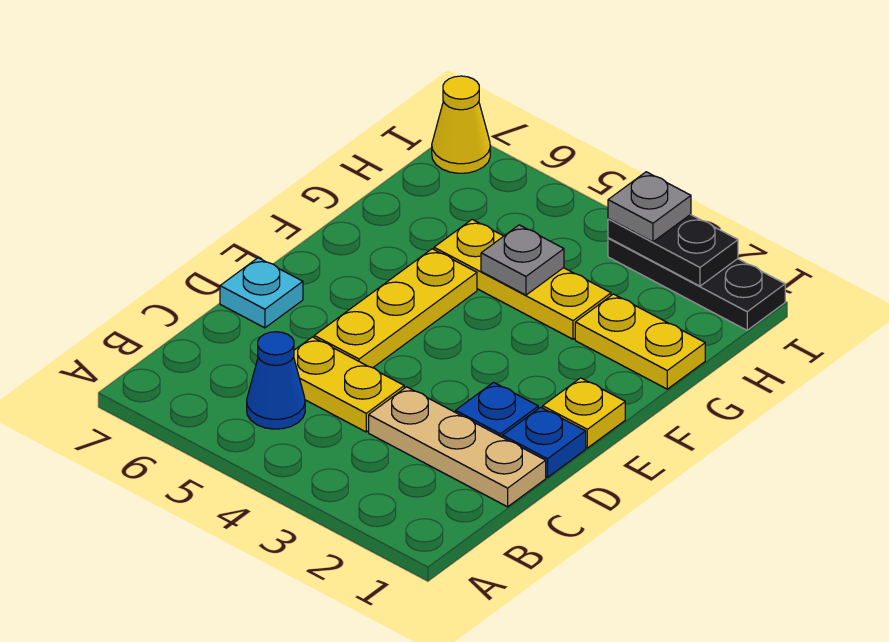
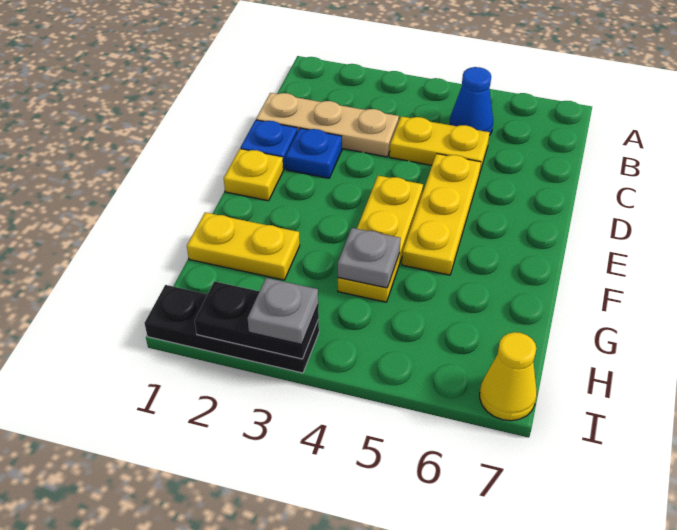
cyan plate D7 level 1 -> none
yellow plate G3:G5 level 1 -> yellow plate E4:G4 level 1

